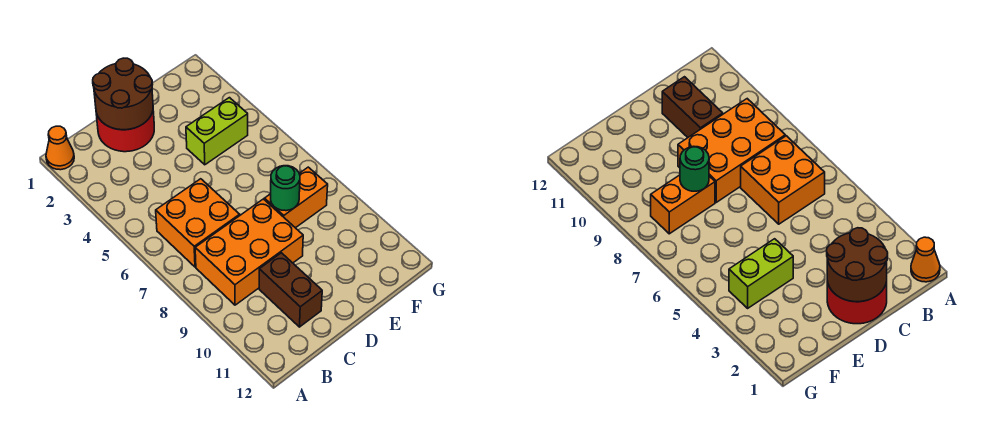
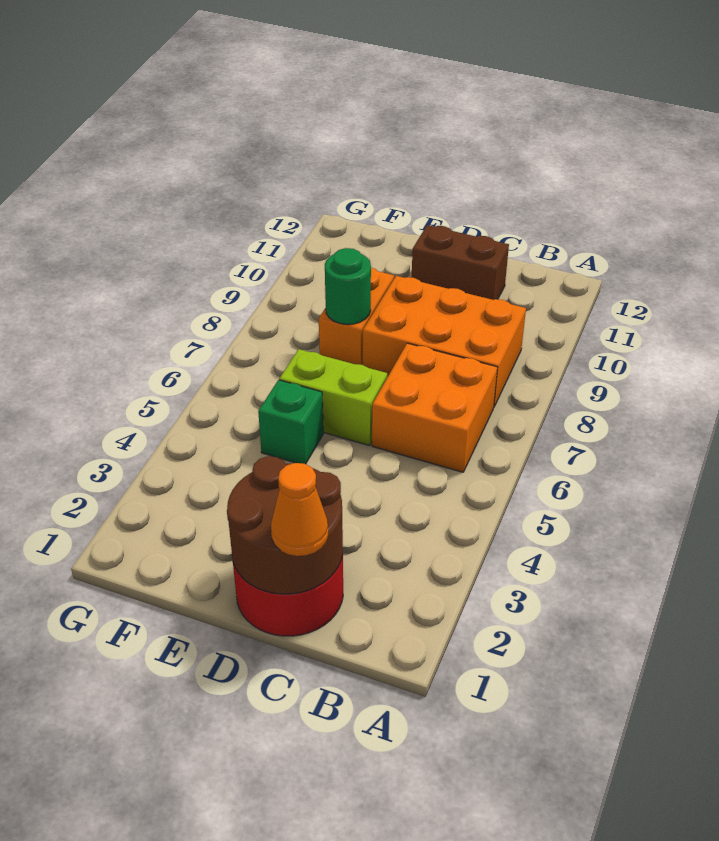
orange cone A1 level 1 -> orange cone C1 level 3
brown brick C10:C11 level 1 -> brown brick C11:D11 level 1
lime brick E4:F4 level 1 -> lime brick D6:E6 level 1
none -> green brick E5 level 1
orange brick E8:F8 level 1 -> orange brick E8:E9 level 1

